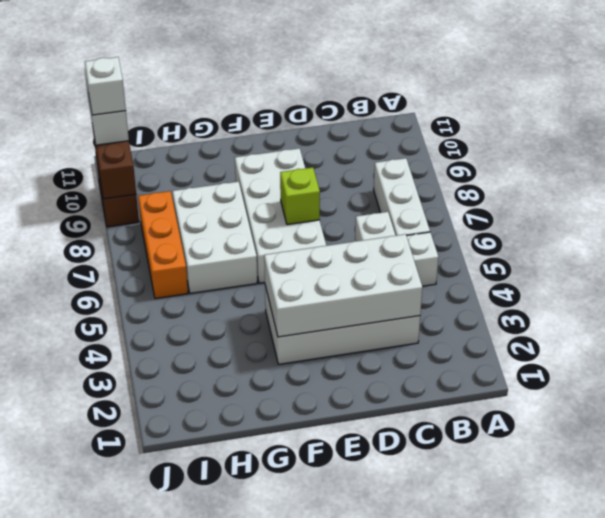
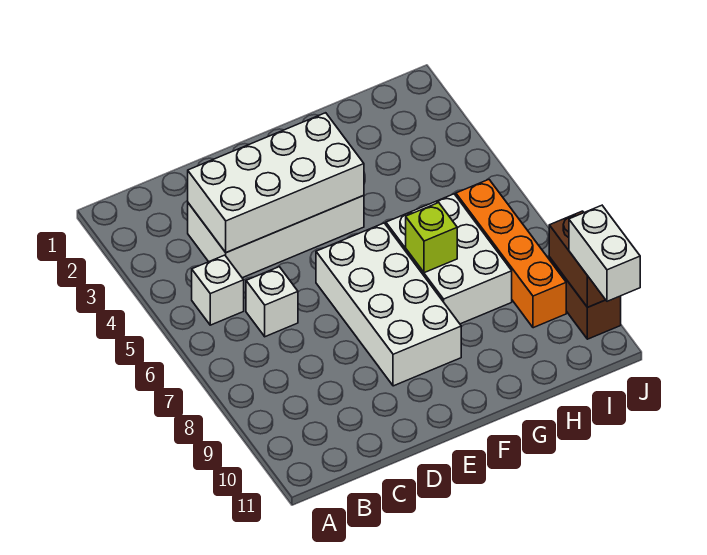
white brick B6:B8 level 1 -> none
lime brick E7 level 2 -> lime brick G7 level 2
orange brick I6:I8 level 1 -> orange brick I6:I9 level 1
white brick J10 level 4 -> none

